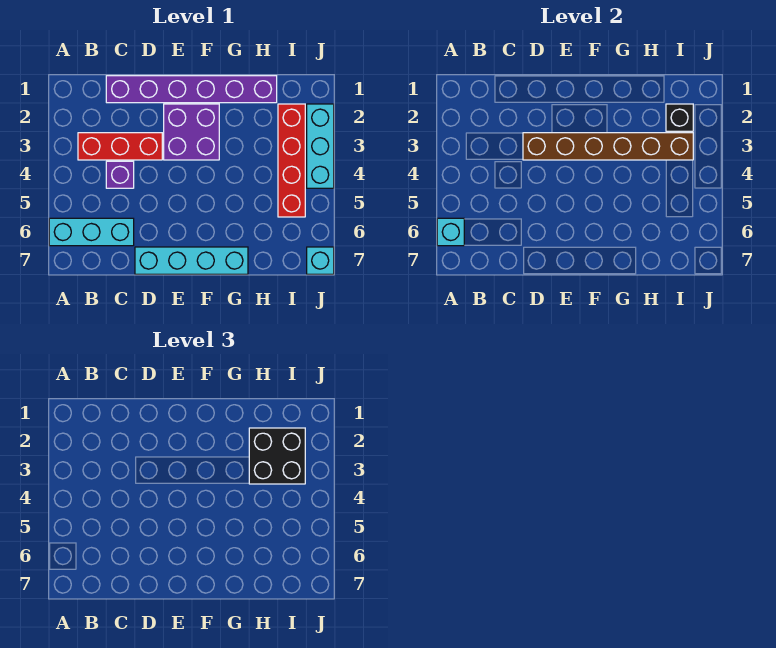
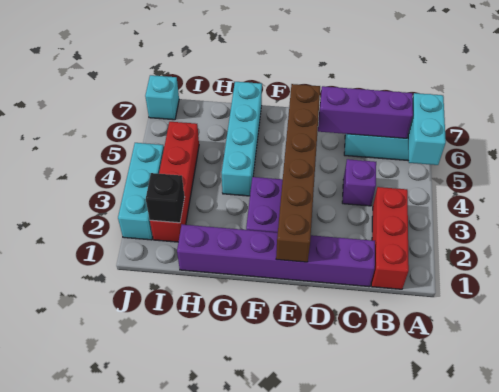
cyan brick A6 level 2 -> cyan brick A5:A6 level 2
red brick B3:D3 level 1 -> red brick B1:B3 level 1
none -> purple brick B6:D6 level 2
brown brick D3:I3 level 2 -> brown brick E1:E6 level 2
cyan brick D7:G7 level 1 -> cyan brick G4:G7 level 1
black brick H2:I3 level 3 -> none

